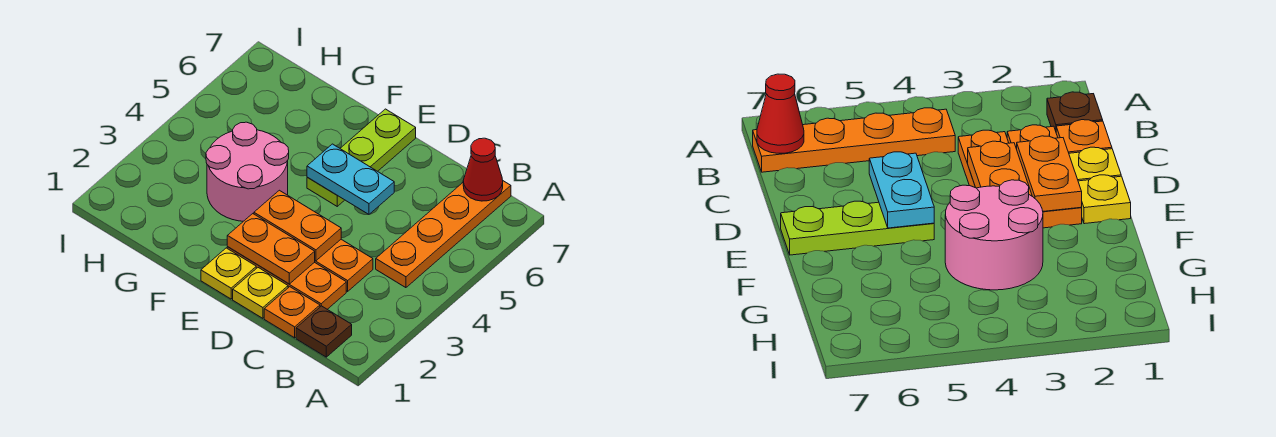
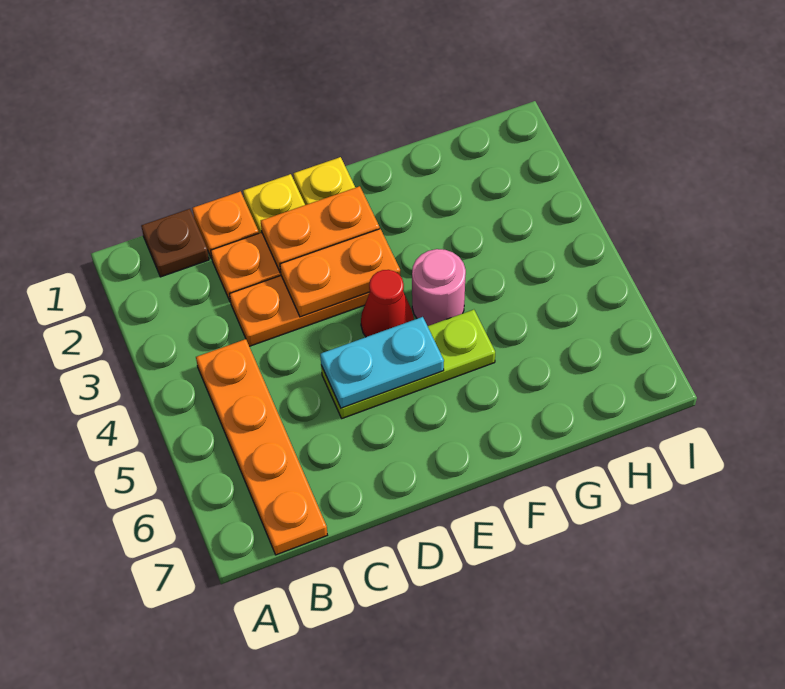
red cone B7 level 2 -> red cone E4 level 1
lime plate E5:E7 level 1 -> lime plate D5:F5 level 1
pink round brick F3:G4 level 1 -> pink round brick F4 level 1

